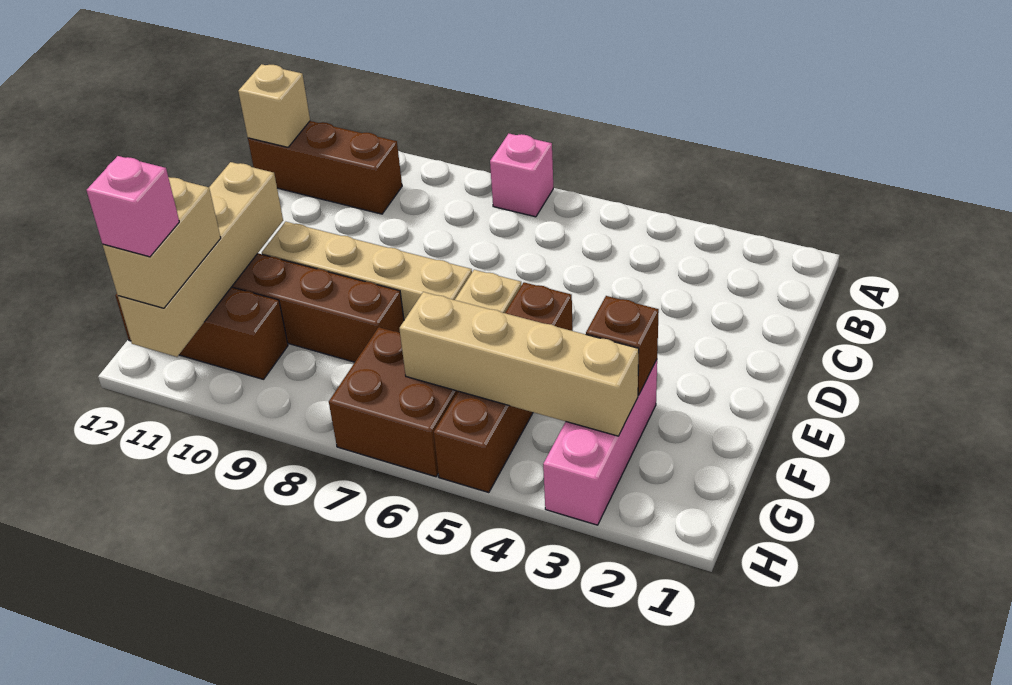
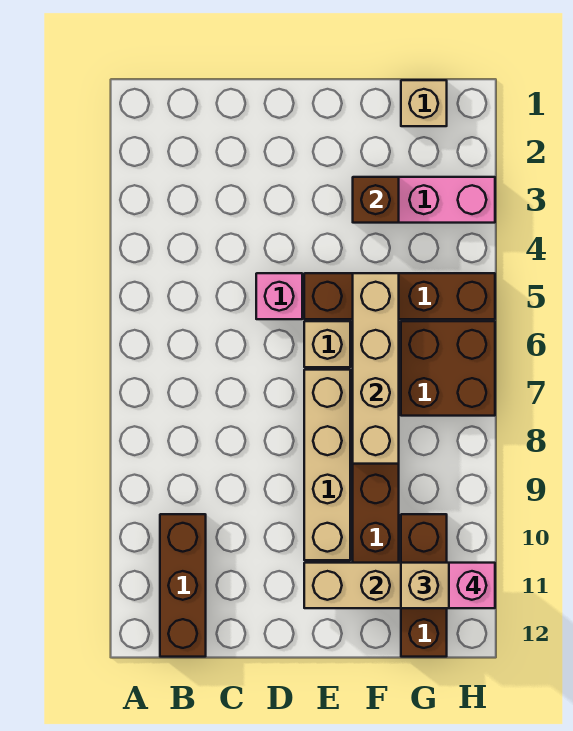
pink brick A7 level 1 -> pink brick D5 level 1
tan brick B12 level 2 -> tan brick G1 level 1
tan brick G3:G6 level 2 -> tan brick F5:F8 level 2

